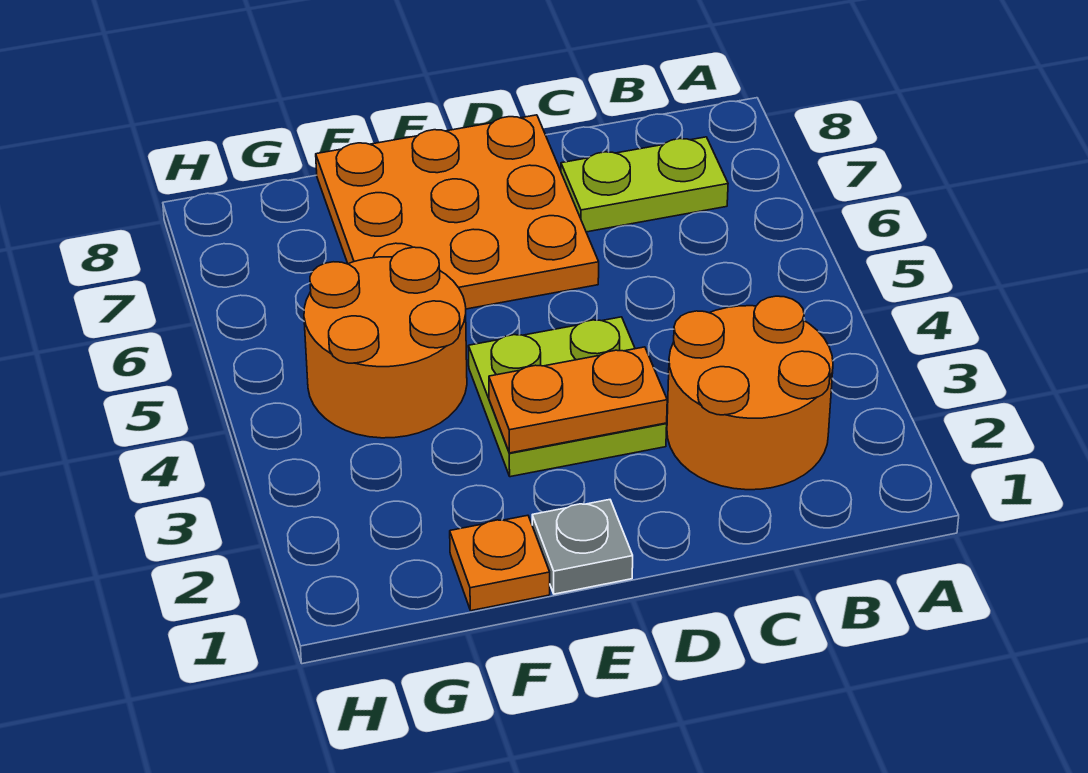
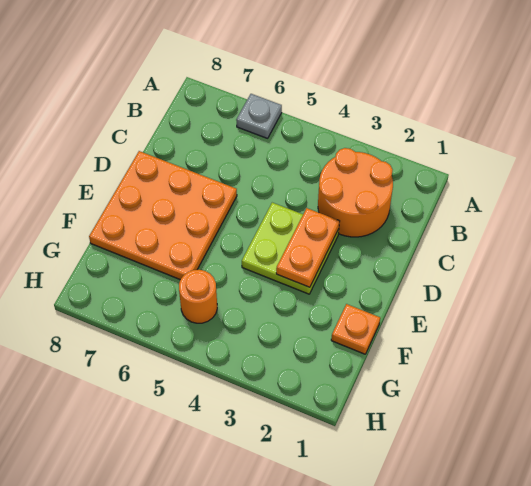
lime plate B7:C7 level 1 -> none
grey plate E1 level 1 -> grey plate A6 level 1
orange round brick F4:G5 level 1 -> orange round brick G5 level 1

